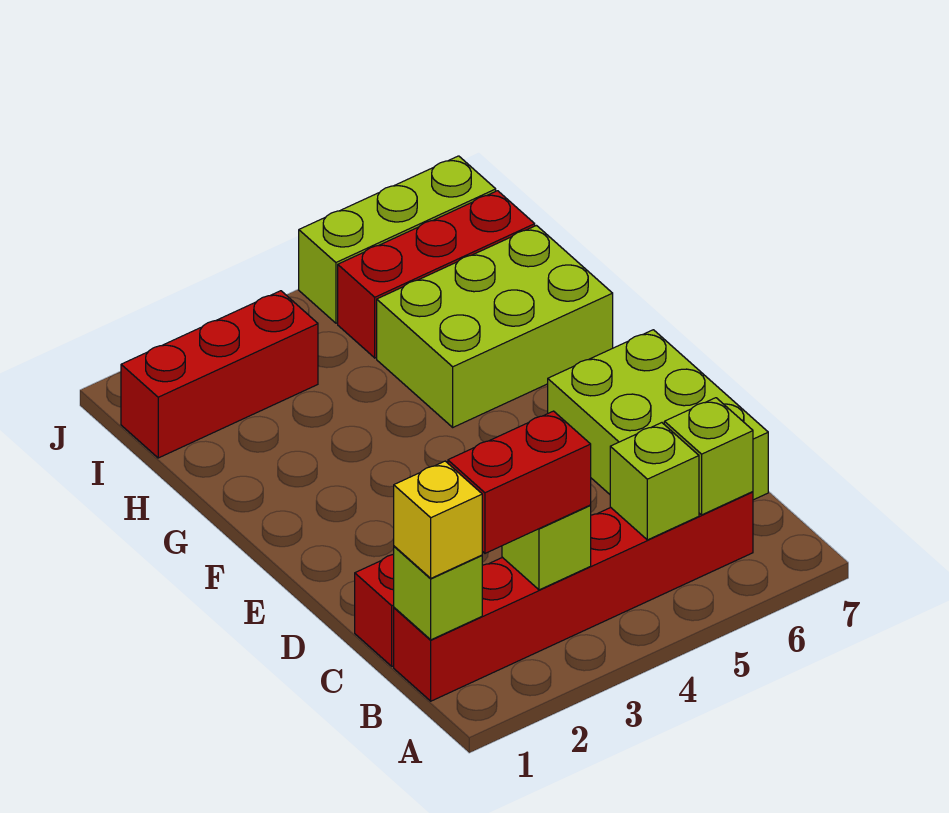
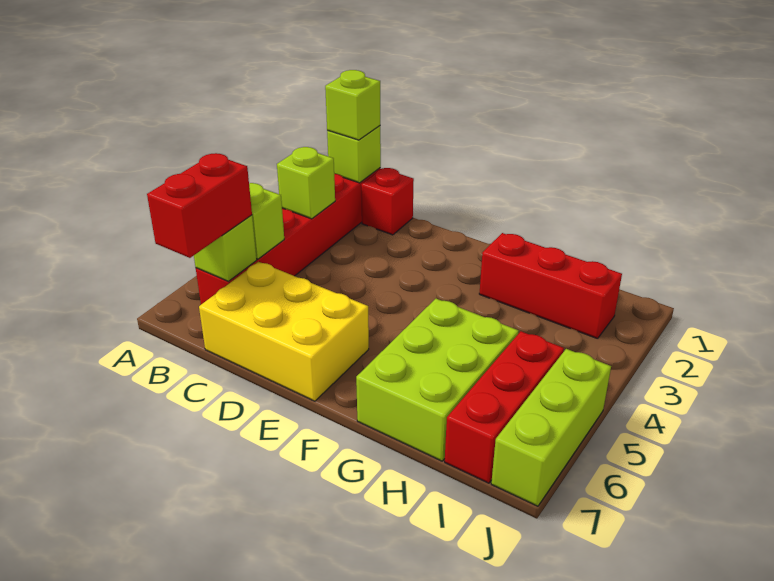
yellow brick B1 level 3 -> lime brick B1 level 3
red brick B2:B3 level 3 -> red brick B6:B7 level 3
lime brick C6:E7 level 1 -> yellow brick C6:E7 level 1
red brick I1:I3 level 1 -> red brick G2:I2 level 1

